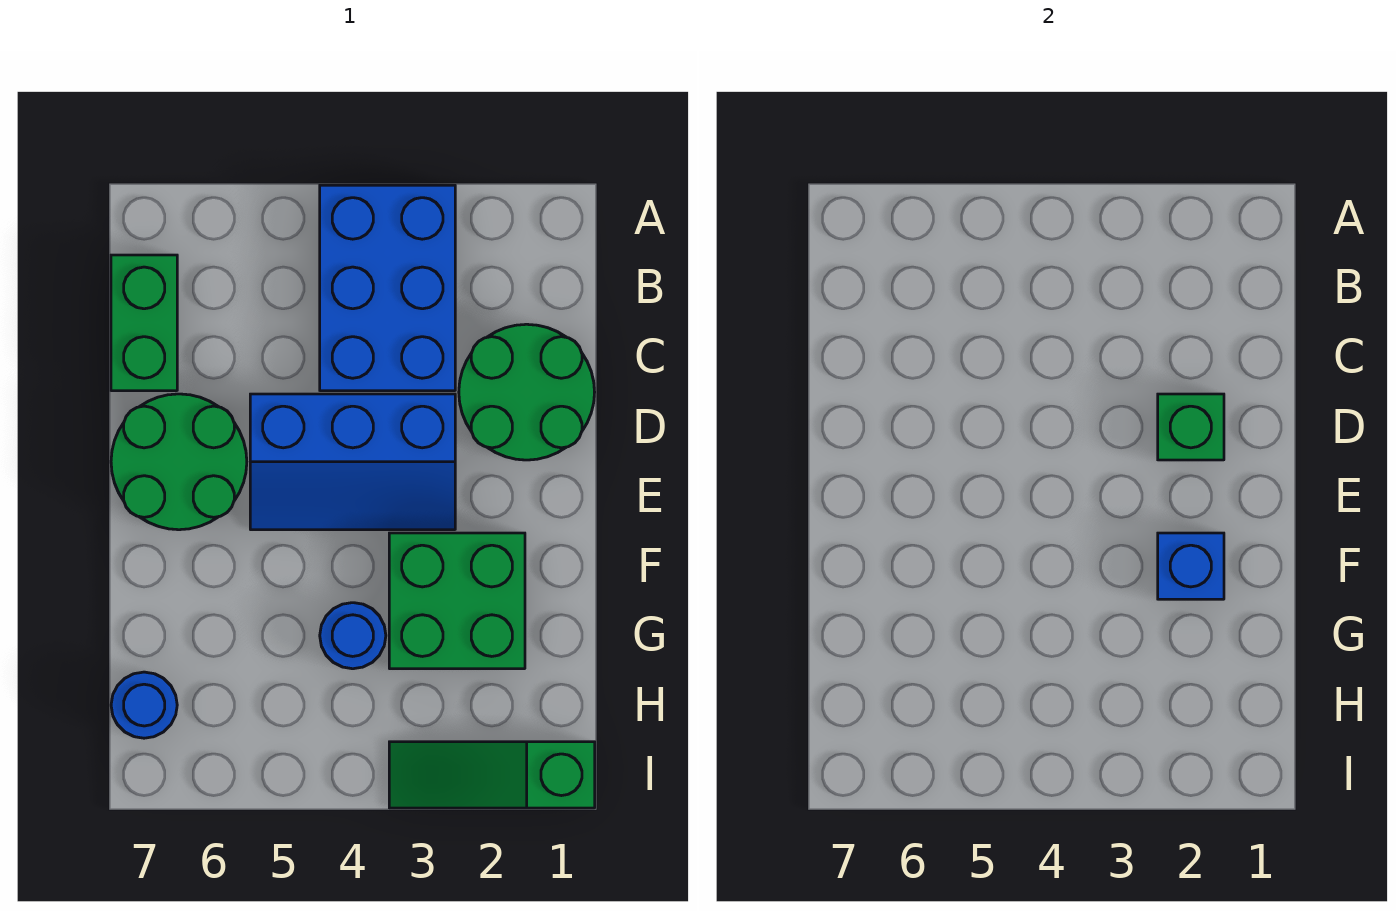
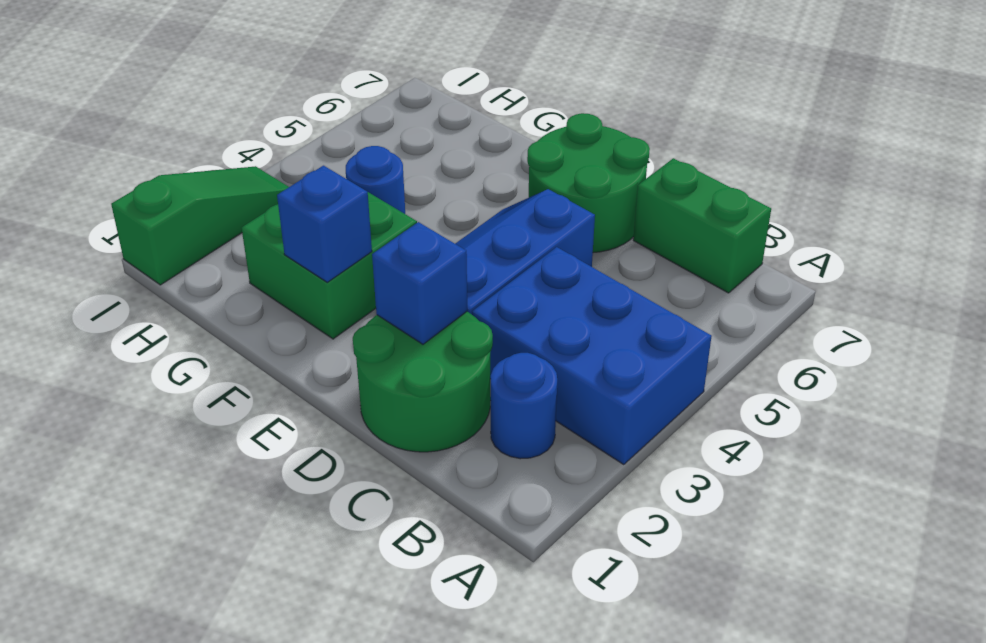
green brick D2 level 2 -> blue brick D2 level 2
blue round brick H7 level 1 -> blue round brick B2 level 1

